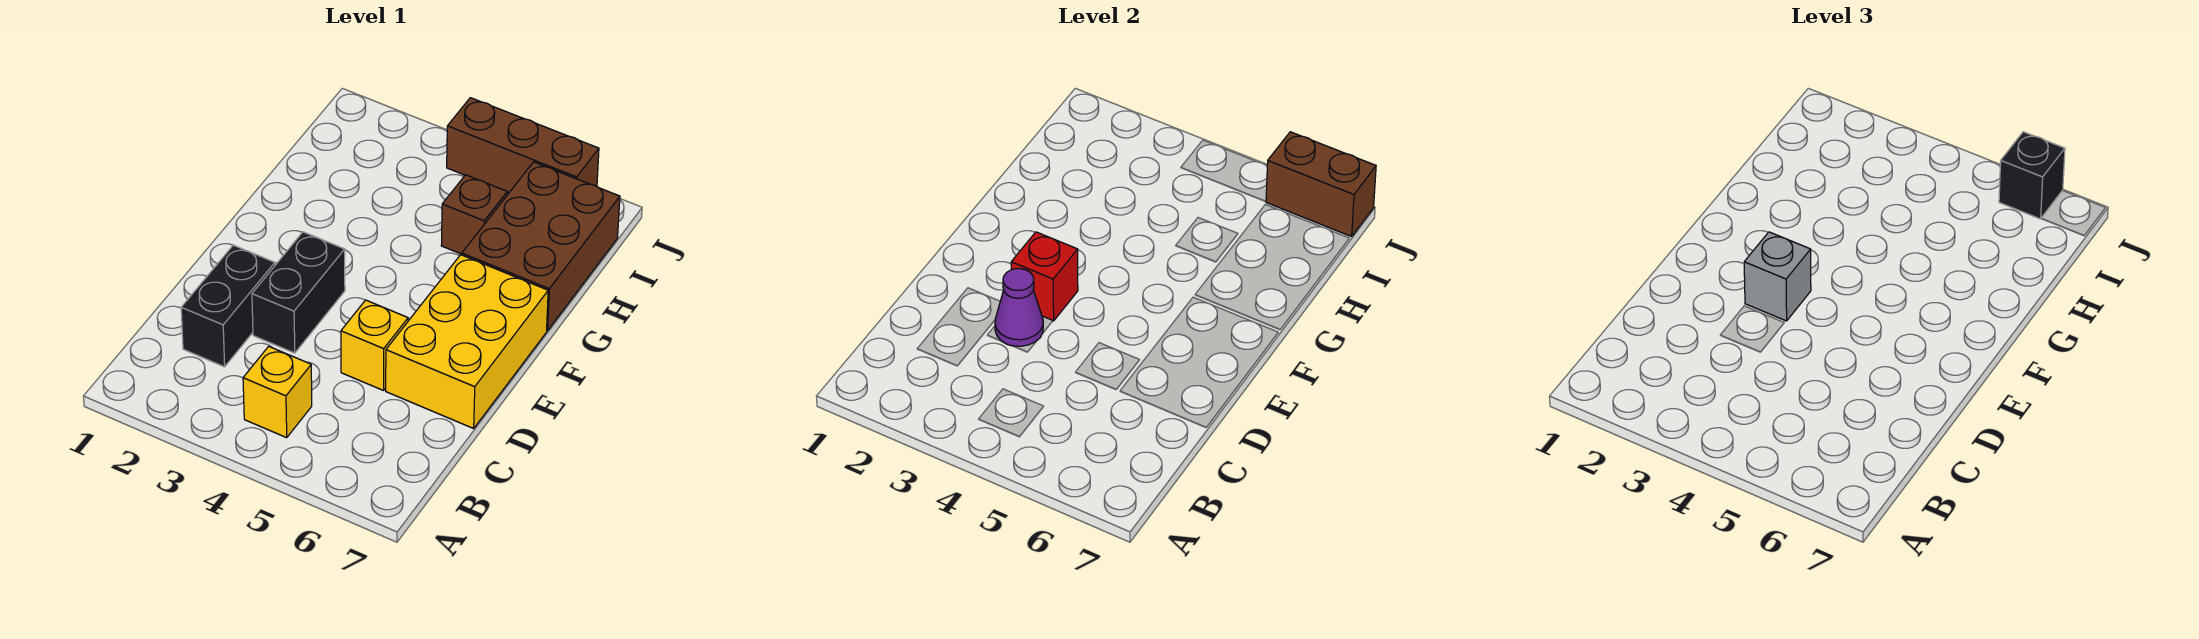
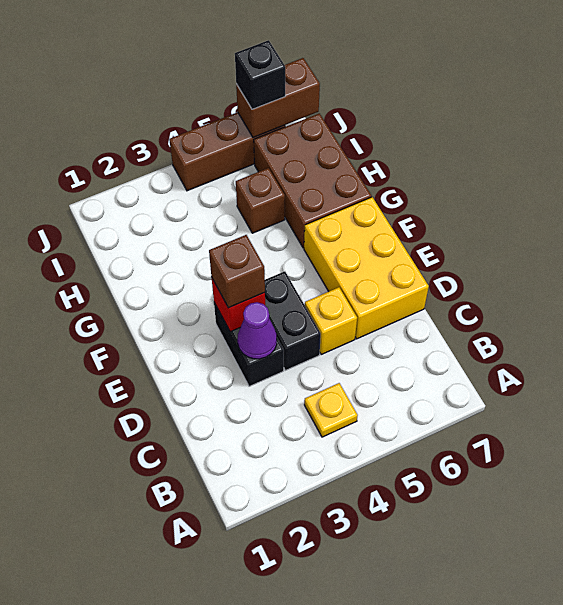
yellow brick B4 level 1 -> yellow plate B4 level 1
black brick C2:D2 level 1 -> black brick D4:E4 level 1
grey brick E3 level 3 -> brown brick E3 level 3

